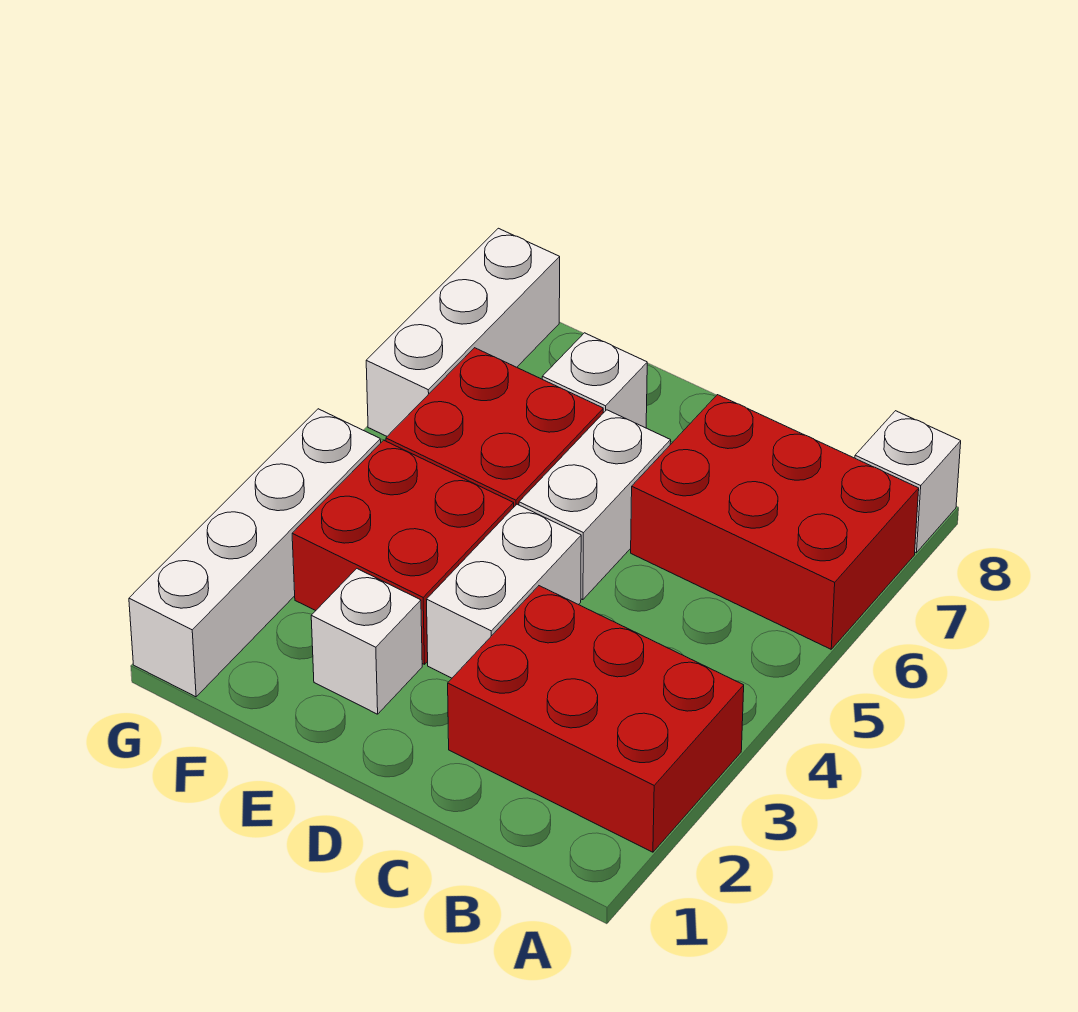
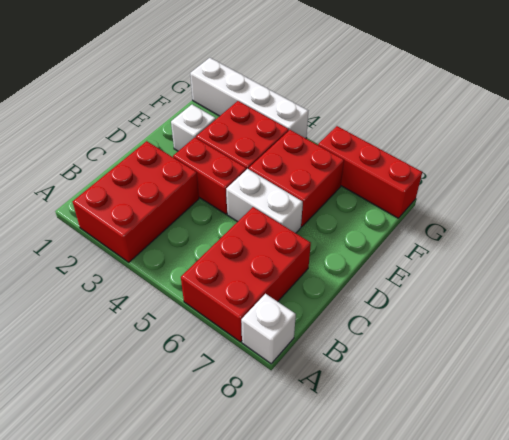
white brick D3:D4 level 1 -> red brick D3:D4 level 1
white brick E7 level 1 -> none
white brick G6:G8 level 1 -> red brick G6:G8 level 1

